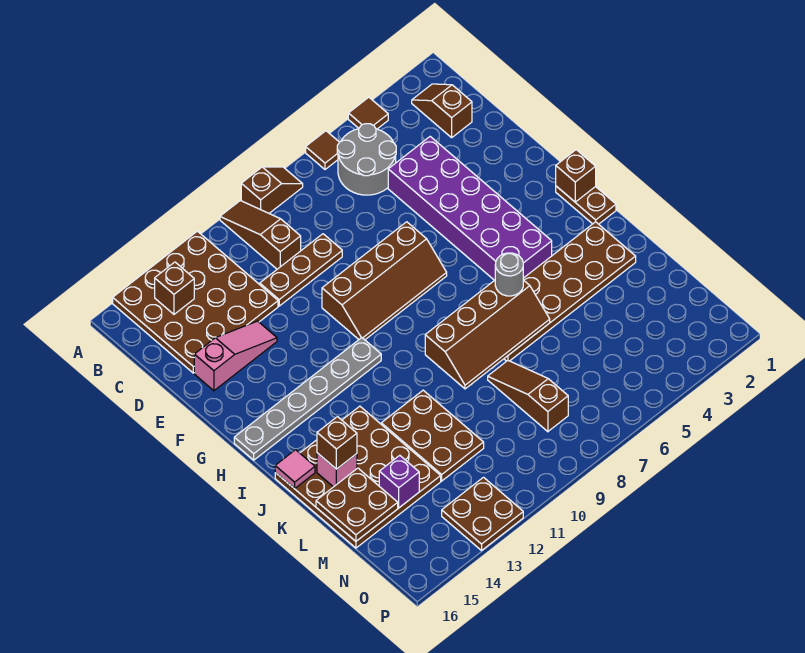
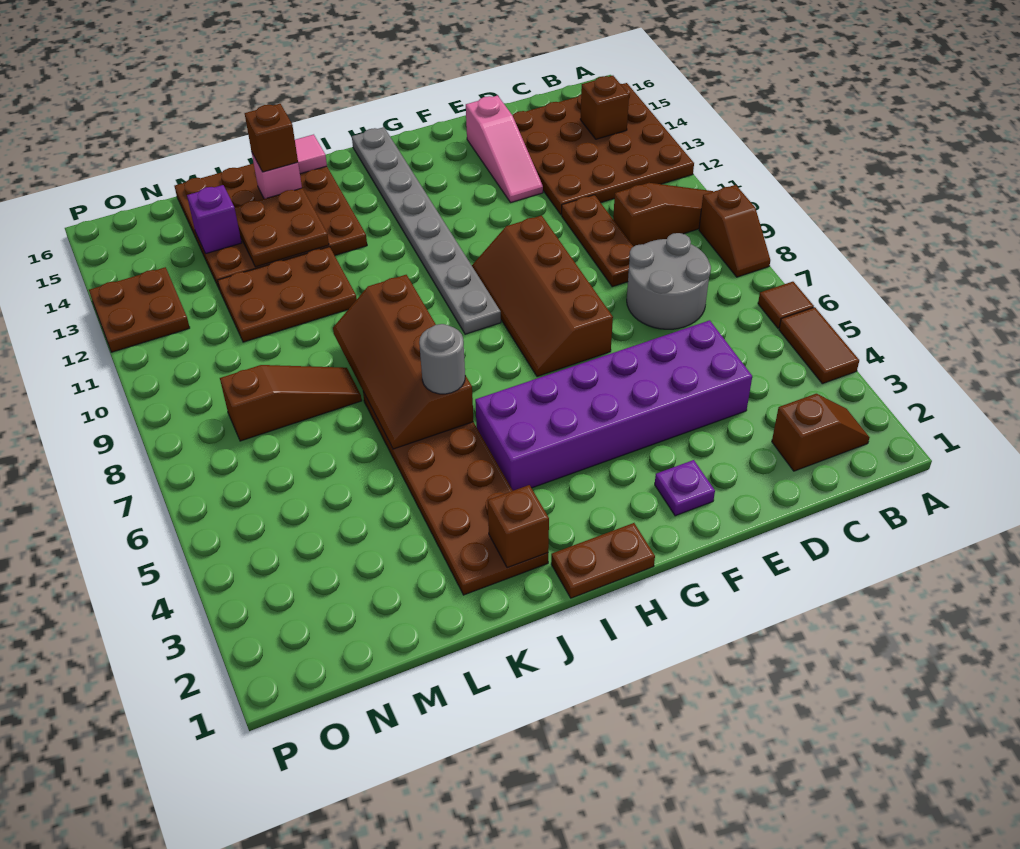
brown tile A4 level 1 -> brown tile A4:A5 level 1
grey round brick B5:C6 level 1 -> grey round brick C7:D8 level 1
none -> purple plate F2 level 1
brown brick H1 level 2 -> brown brick J2 level 2
grey plate H11:H16 level 1 -> grey plate H9:H16 level 1
brown plate L15:M16 level 2 -> brown plate K13:L14 level 2

